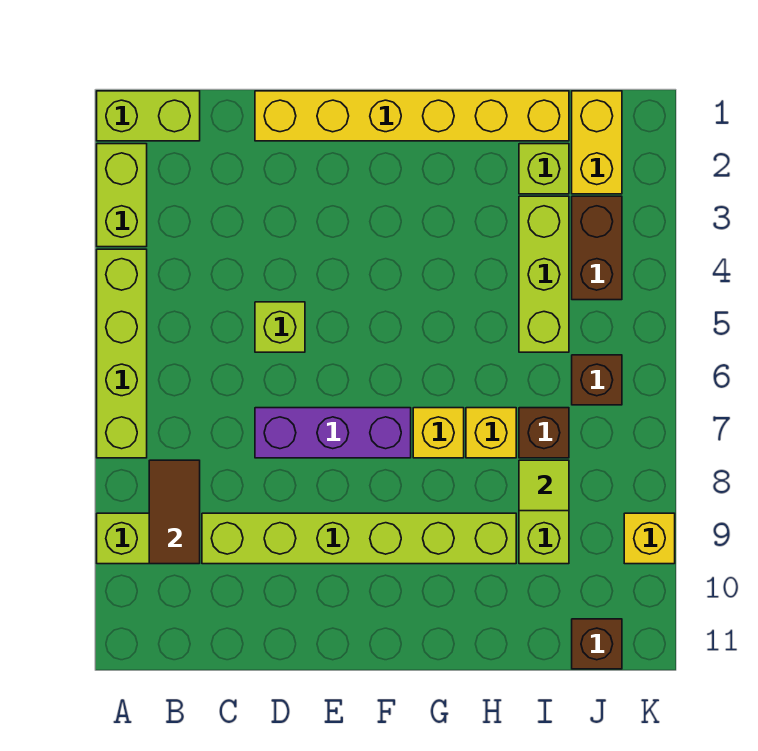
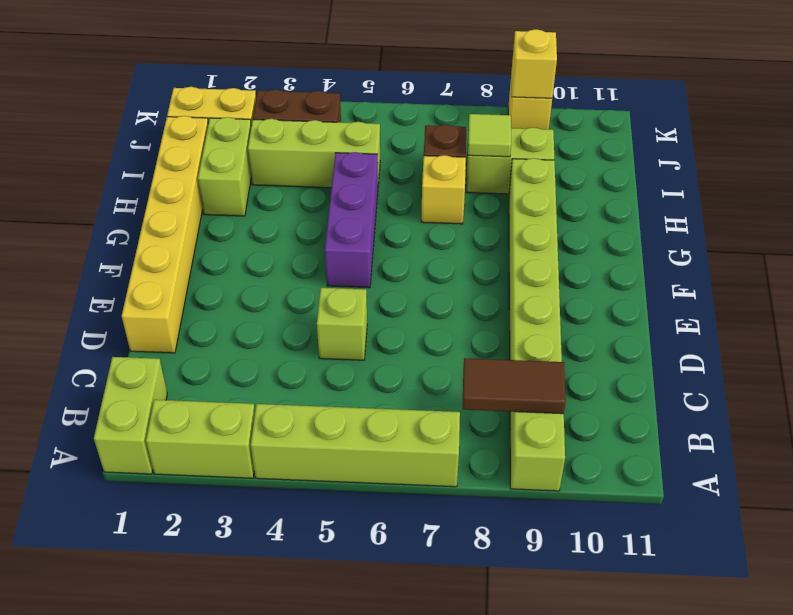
purple brick D7:F7 level 1 -> purple brick F5:H5 level 1
yellow brick G7 level 1 -> yellow brick K9 level 2
lime brick I2 level 1 -> lime brick H2:I2 level 1
brown brick J6 level 1 -> none
brown brick J11 level 1 -> none

